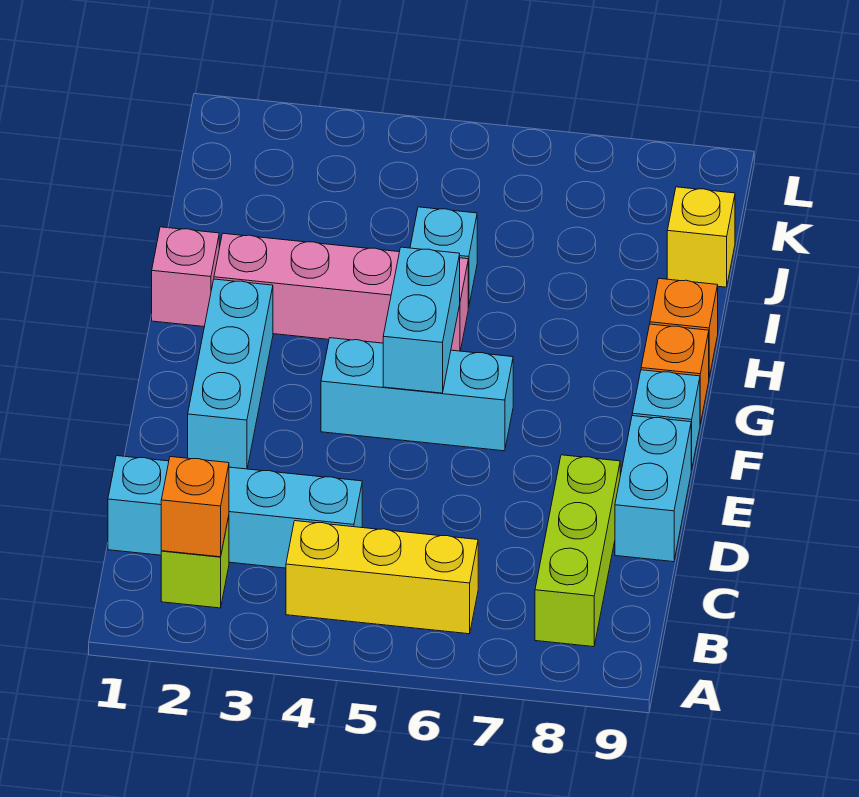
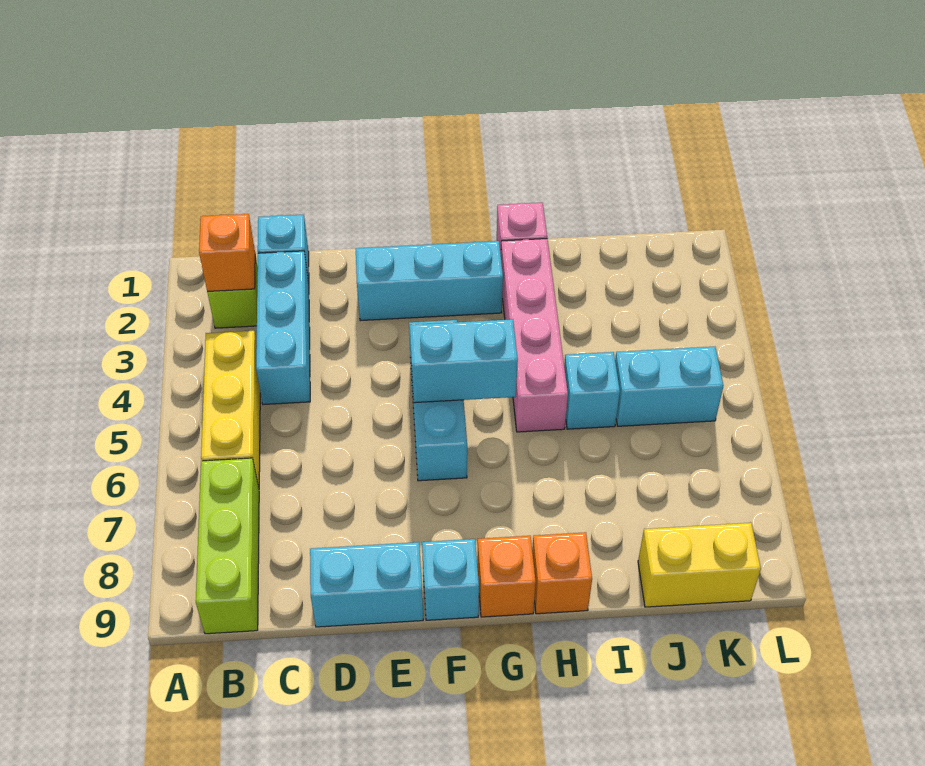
lime brick B8:D8 level 1 -> lime brick B7:B9 level 1
none -> cyan brick J5:K5 level 1
yellow brick J9 level 1 -> yellow brick J9:K9 level 1

